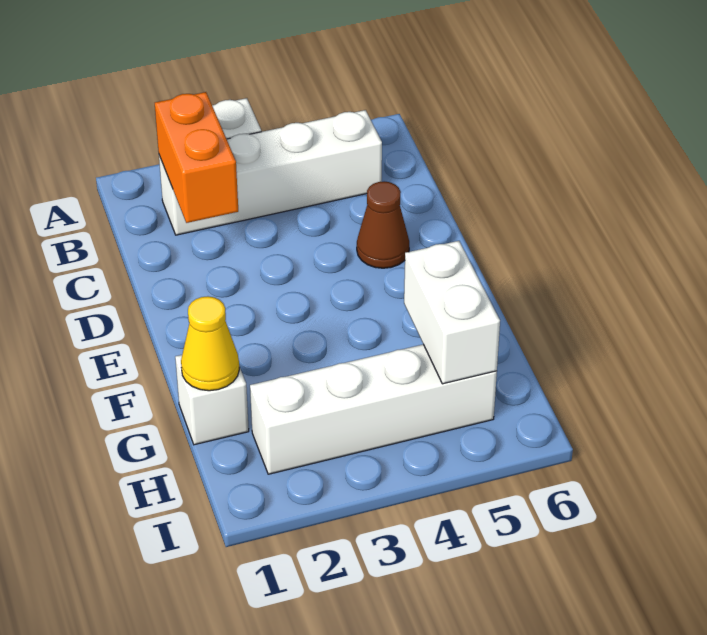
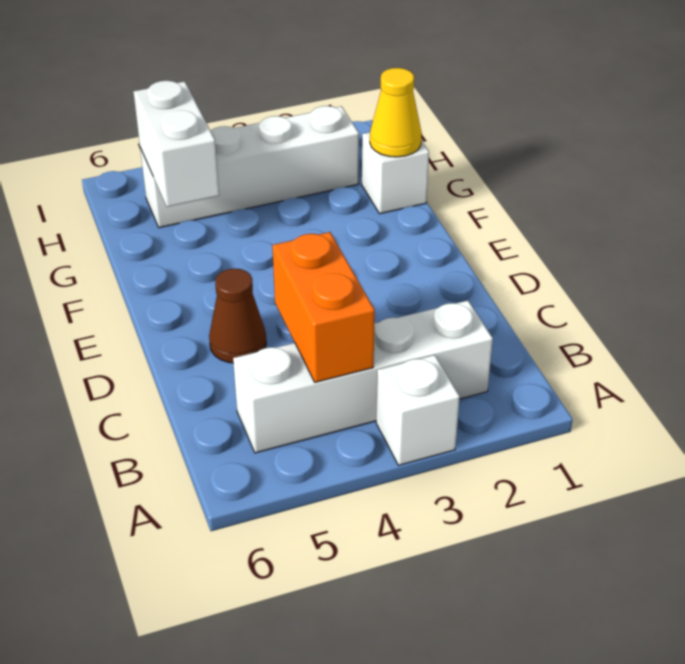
orange brick B2:C2 level 2 -> orange brick B4:C4 level 2

